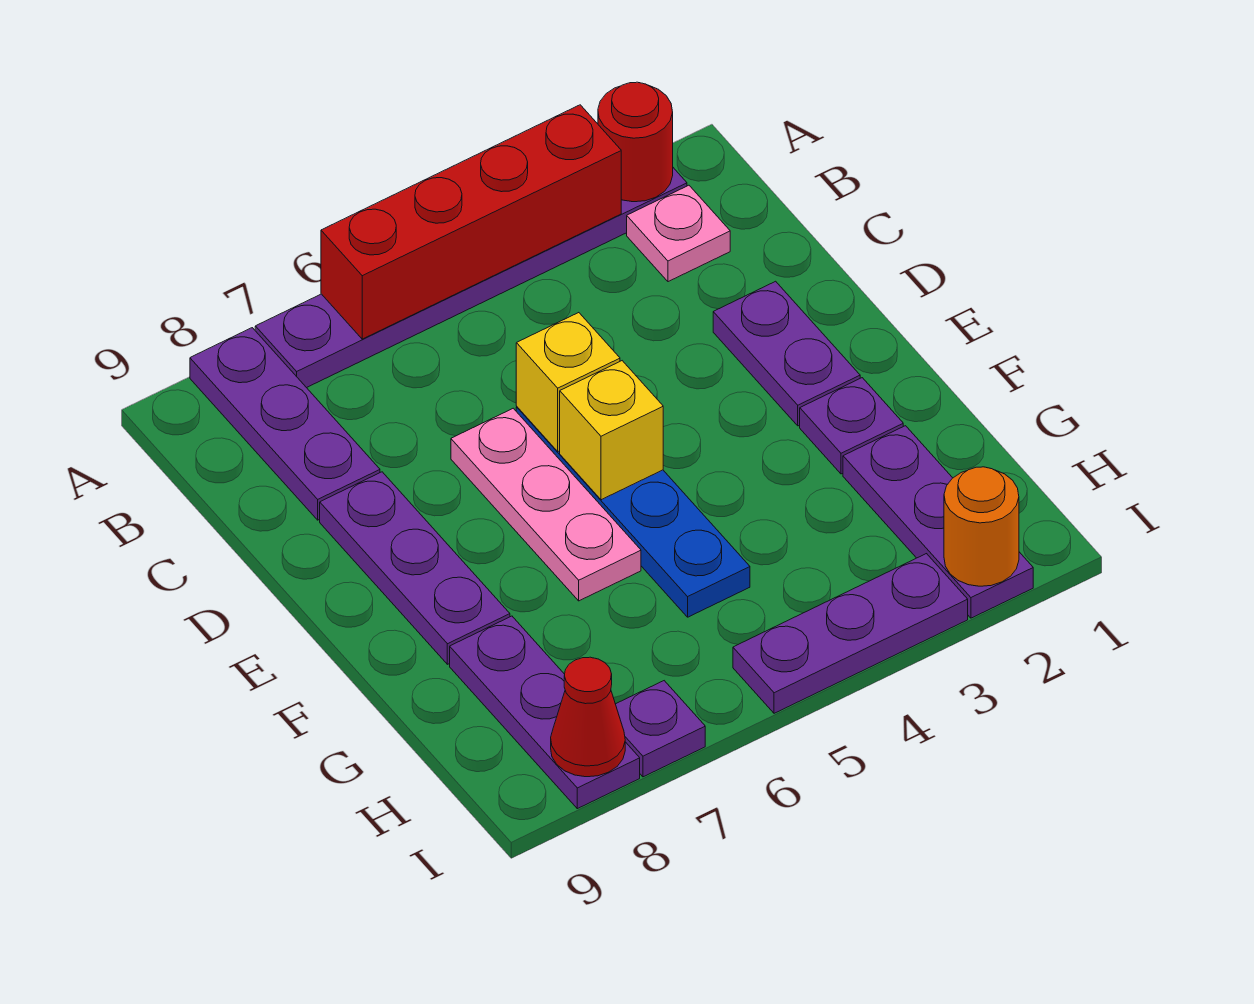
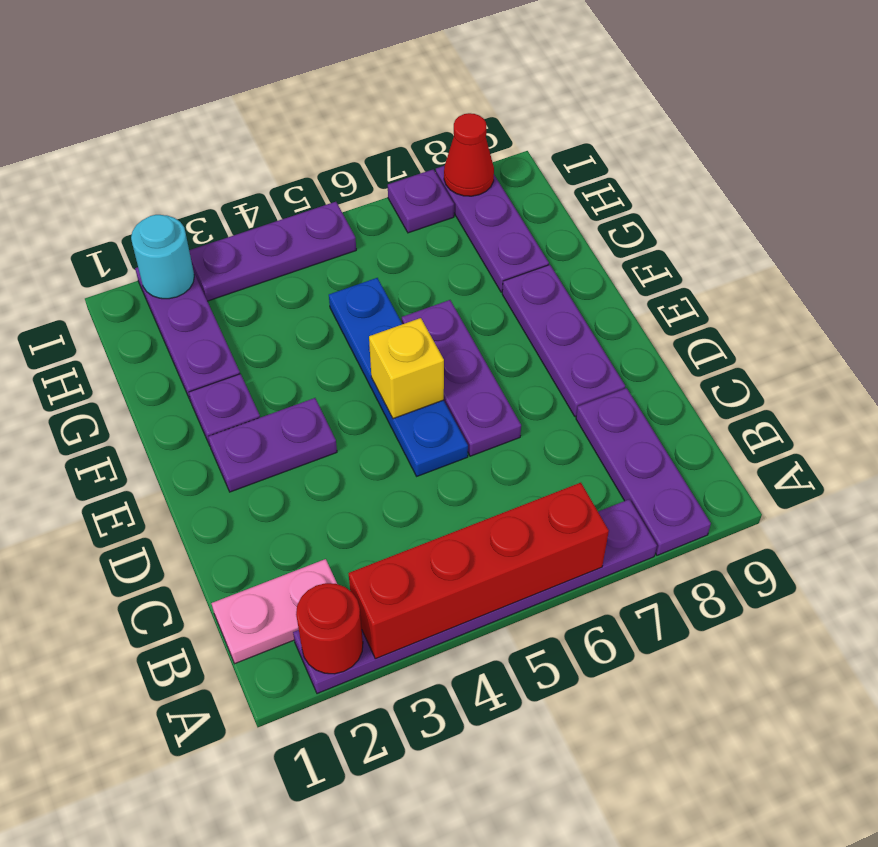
pink plate B2 level 1 -> pink plate B1:B2 level 1
purple plate D2:E2 level 1 -> purple plate E2:E3 level 1
yellow brick D5 level 2 -> none
pink plate D6:F6 level 1 -> purple plate D6:F6 level 1
orange round brick I2 level 2 -> cyan round brick I2 level 2

